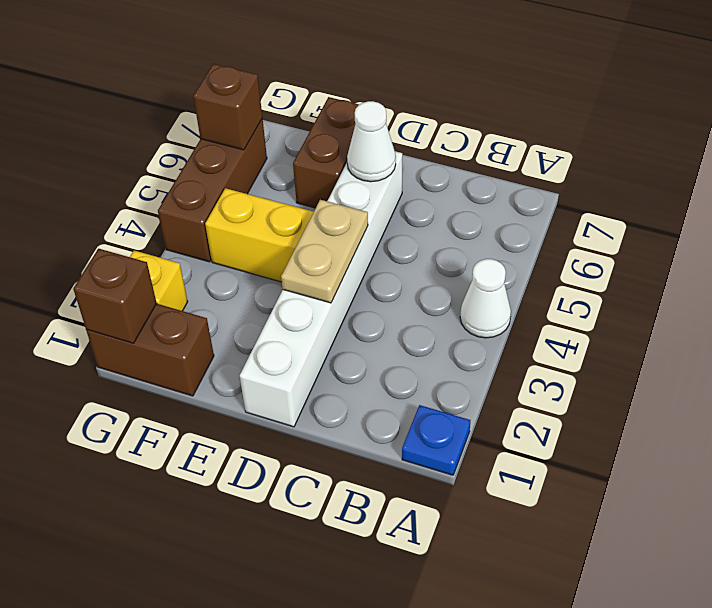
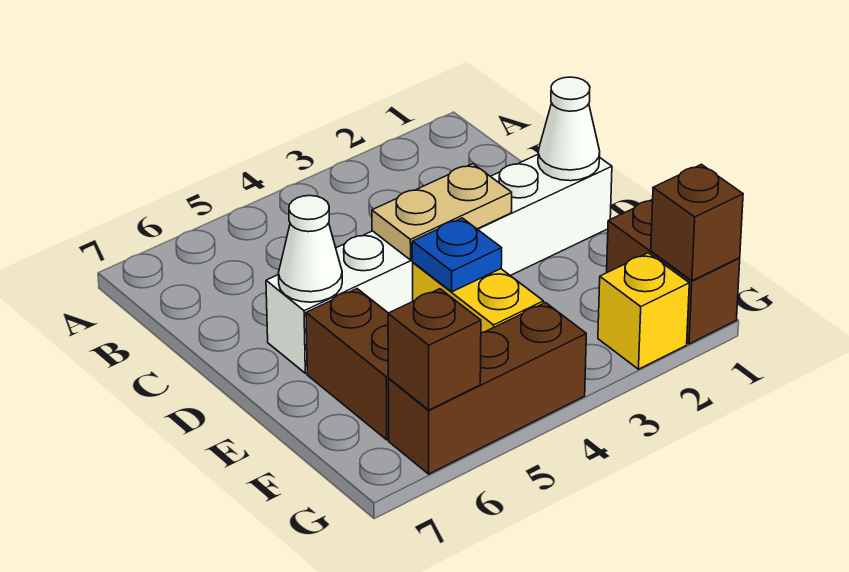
blue plate A1 level 1 -> blue plate E4 level 2
white cone A4 level 1 -> white cone D1 level 2
brown brick E6:E7 level 1 -> brown brick E6:F6 level 1

